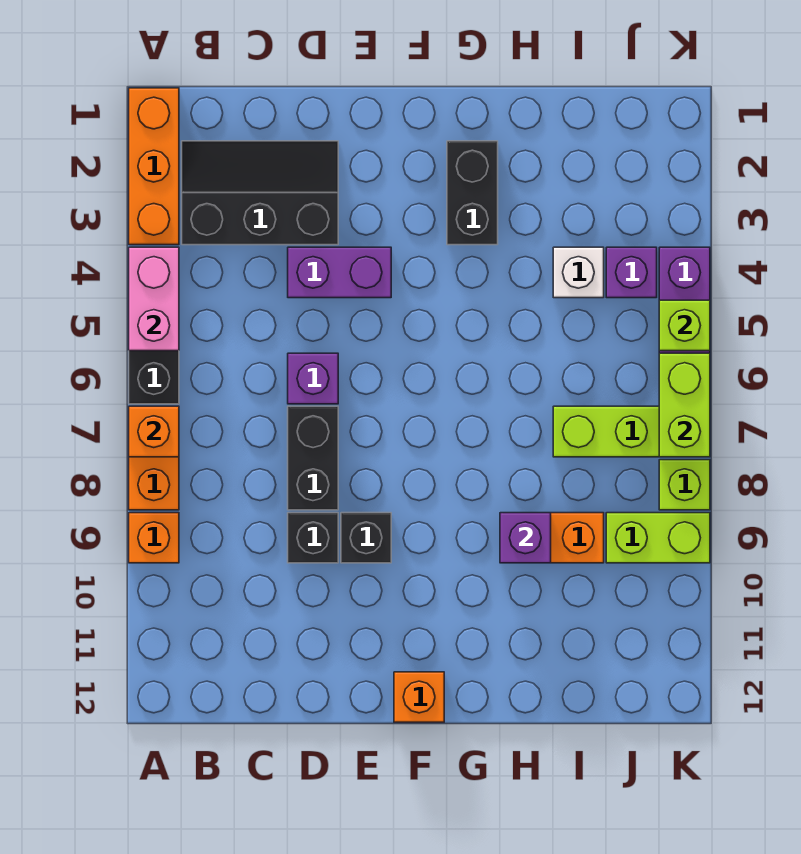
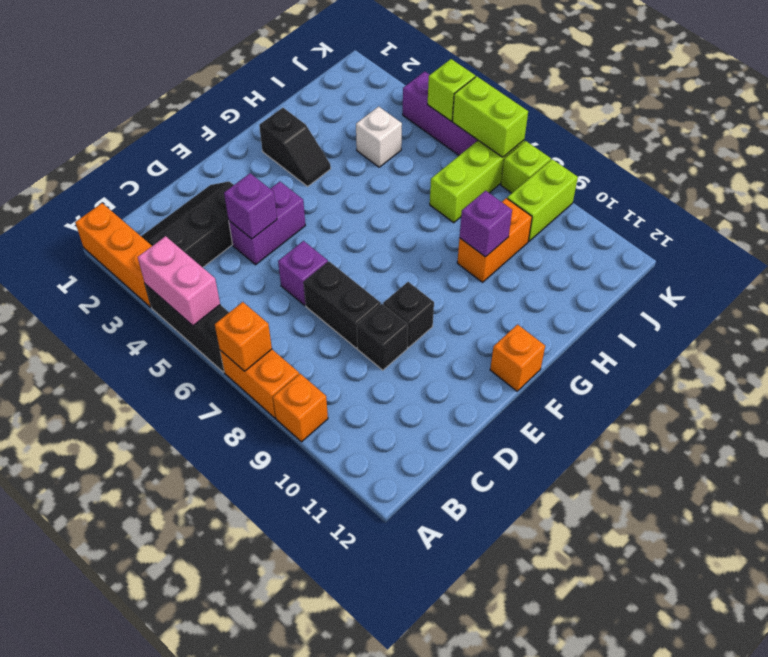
black brick G2:G3 level 1 -> black slope G2:G3 level 1 top 2
purple brick J4 level 1 -> purple brick D4 level 2

